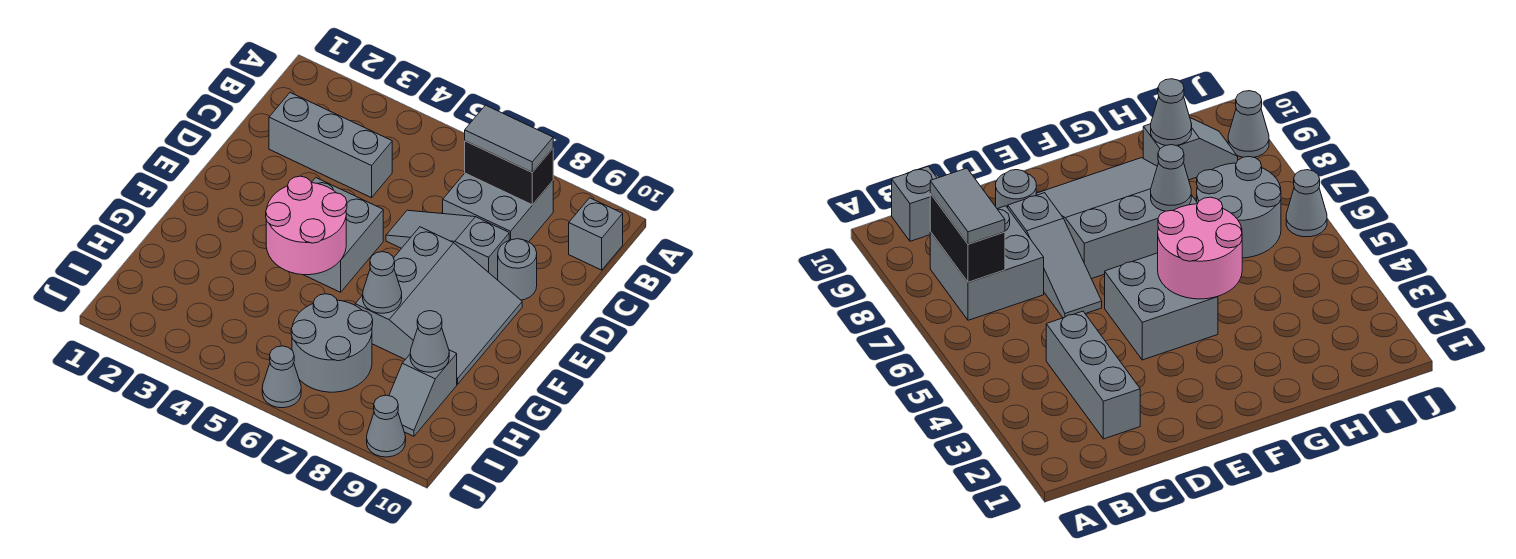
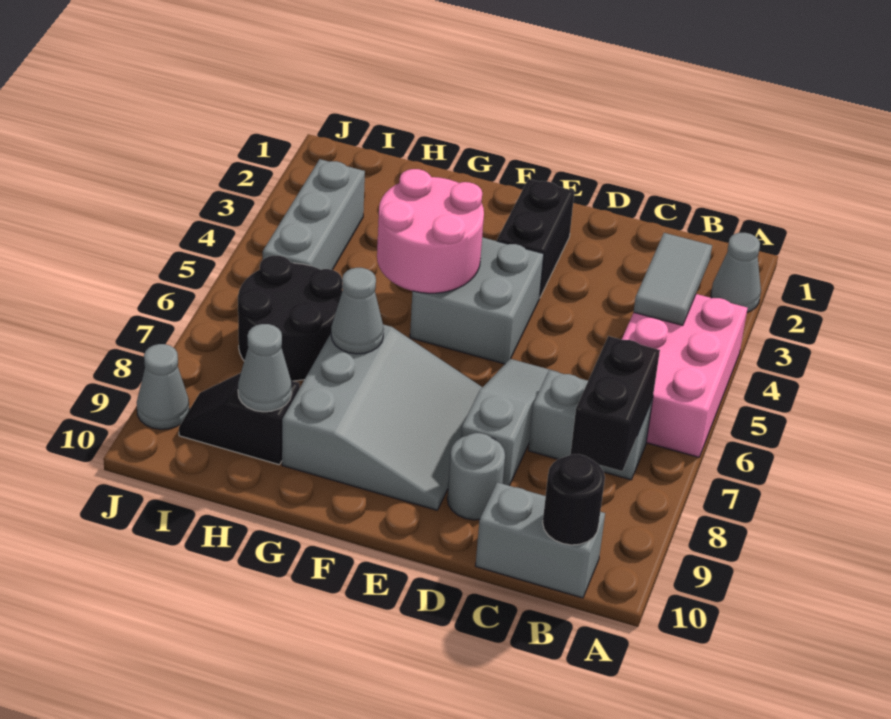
none -> pink brick A4:B6 level 1
grey brick B7:C8 level 1 -> grey brick B7:C7 level 1
grey tile B7:B8 level 3 -> grey tile B3:B4 level 2
grey brick B10 level 1 -> grey brick B10:C10 level 1
none -> black round brick B10 level 2
grey brick C2:C4 level 1 -> grey brick I3:I5 level 1
none -> black brick E2:E3 level 1
grey slope E7:G9 level 1 top 7 -> grey slope E7:G9 level 1 top G
grey round brick H6:I7 level 1 -> black round brick H6:I7 level 1
grey slope H9:I9 level 1 top H -> black slope H9:I9 level 1 top H
grey cone J6 level 1 -> grey cone A2 level 1

